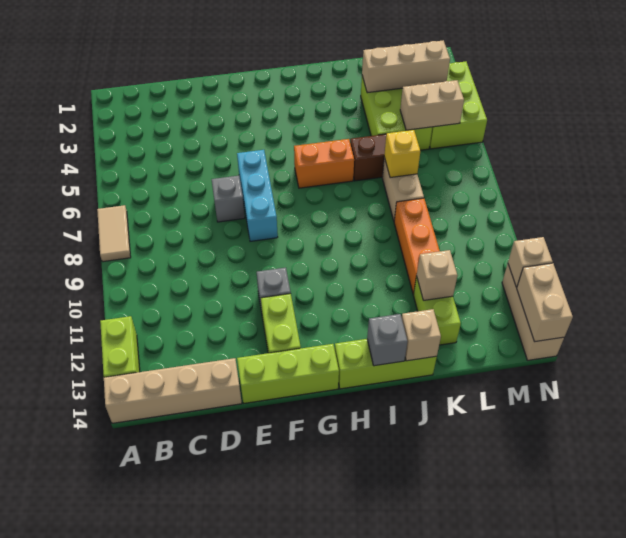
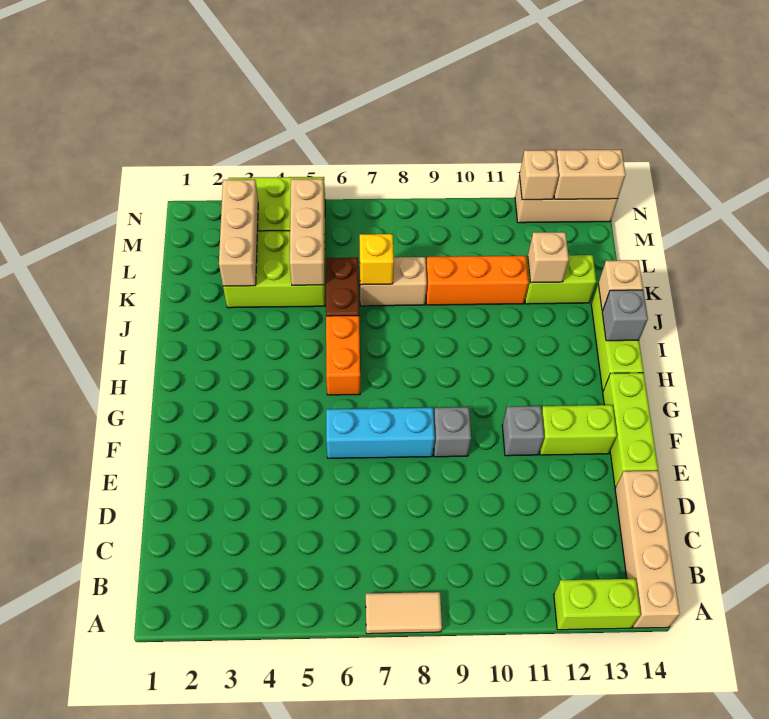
grey brick E7 level 1 -> grey brick F9 level 1
tan brick L5:M5 level 2 -> tan brick K5:M5 level 2

